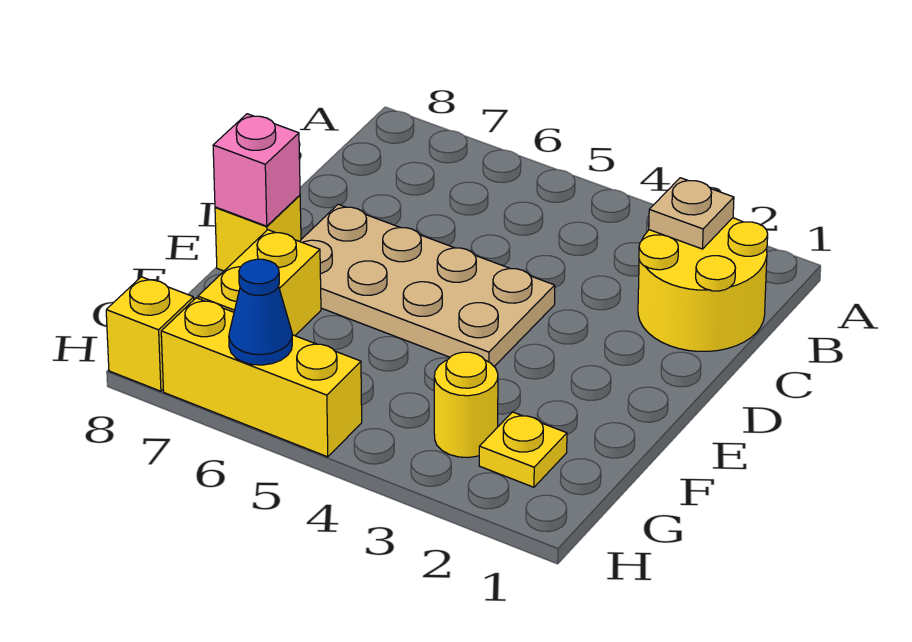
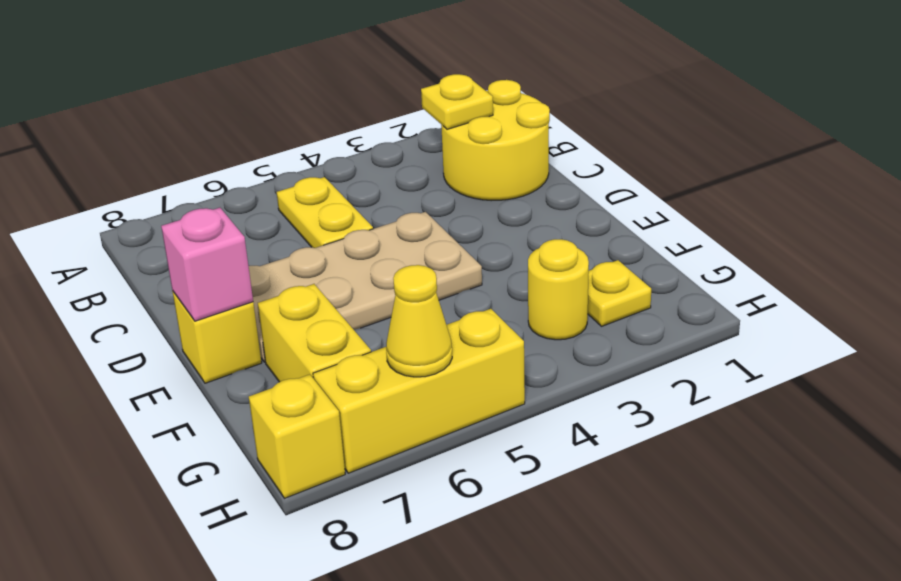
tan plate B2 level 2 -> yellow plate B2 level 2
none -> yellow plate B5:C5 level 1
blue cone H6 level 2 -> yellow cone H6 level 2

